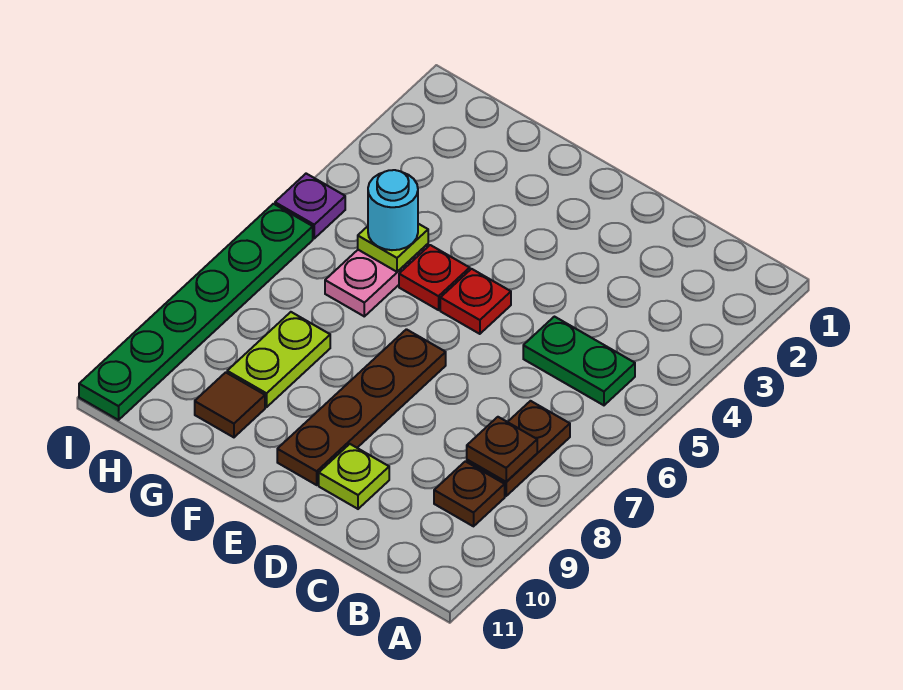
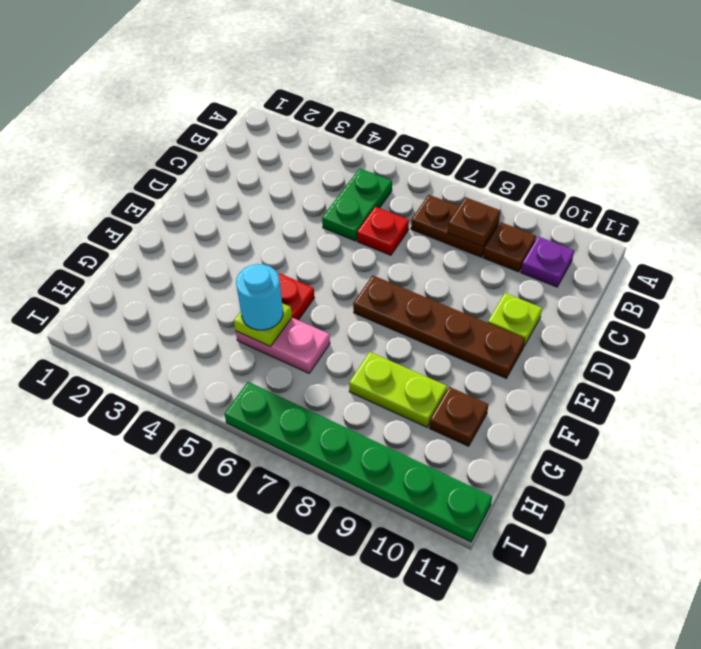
red plate E5 level 1 -> red plate C6 level 1
brown tile G10 level 1 -> brown plate G10 level 1
purple plate I5 level 1 -> purple plate B10 level 1

